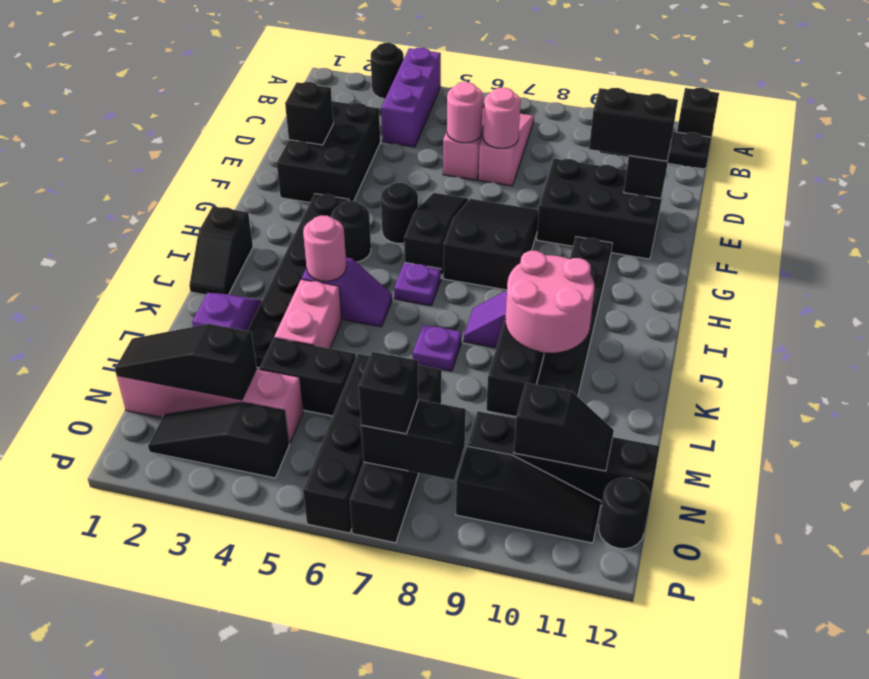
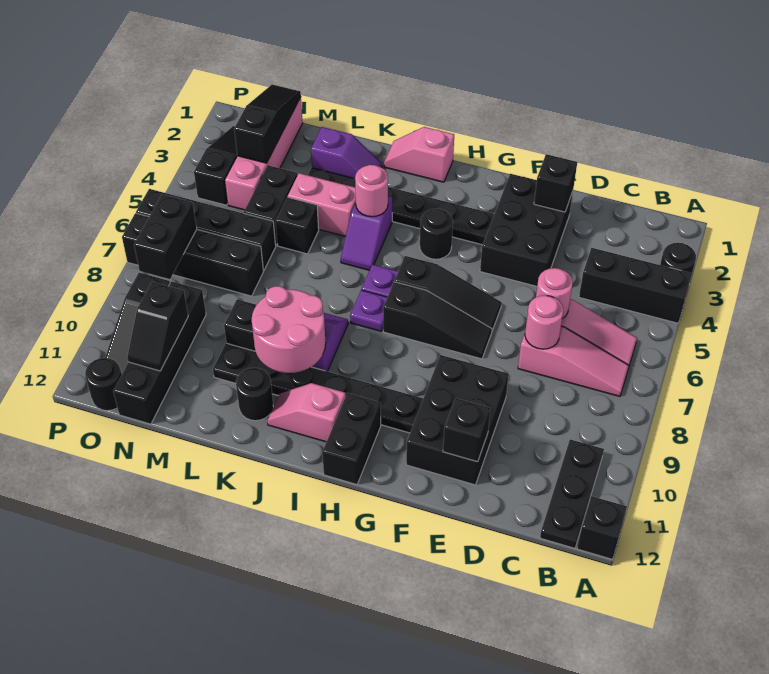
purple brick A4:C4 level 1 -> black brick A4:C4 level 1
black brick D2:F3 level 1 -> black brick E2:F4 level 1
black brick E10:E11 level 3 -> black brick H11:H12 level 1
black slope F7:H8 level 1 top H -> black slope F7:H7 level 1 top H
black round brick G5 level 1 -> black round brick K11 level 1
black slope I1:J1 level 1 top I -> pink slope I1:J1 level 1 top I
none -> pink slope I11:J11 level 1 top I
purple plate K7 level 1 -> purple plate I7 level 1
black brick O7 level 3 -> black brick L5 level 1

